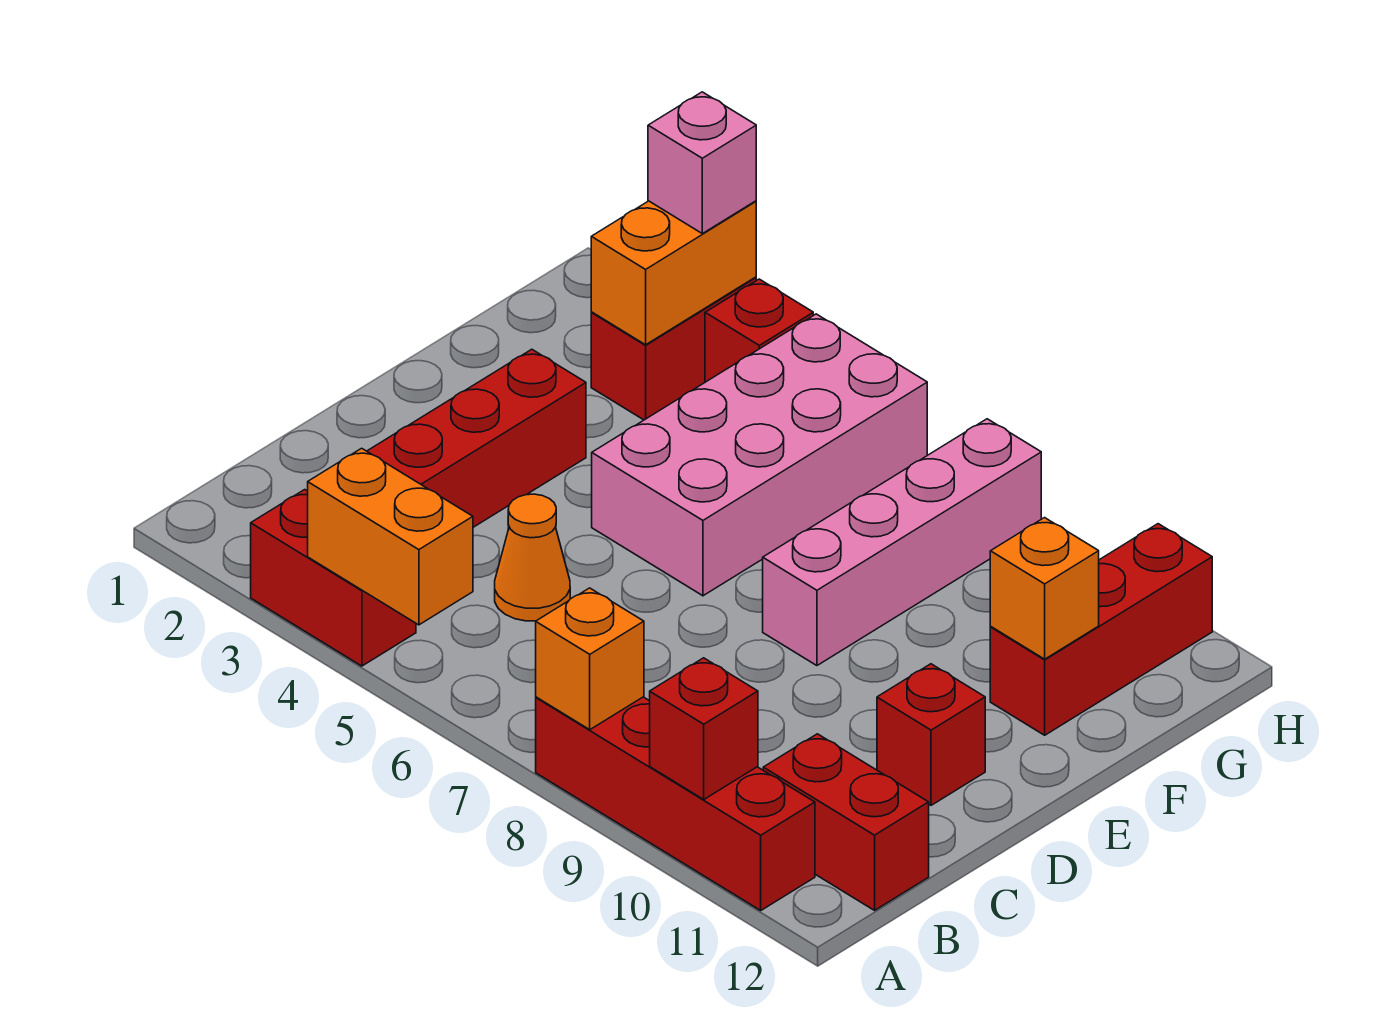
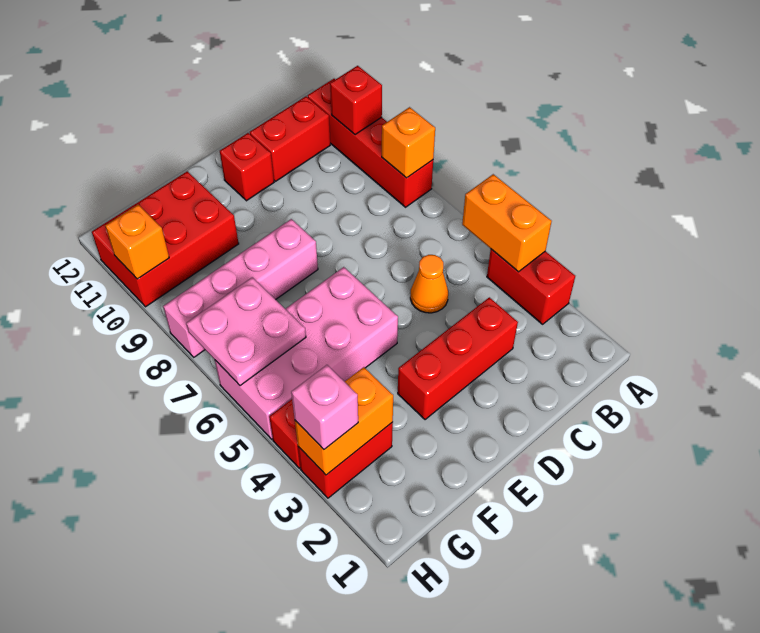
red brick B11:B12 level 1 -> red brick B11:C11 level 1
red brick F11:H11 level 1 -> red brick F10:H11 level 1
orange brick F11 level 2 -> orange brick H10 level 2
none -> pink plate G6:H7 level 2

